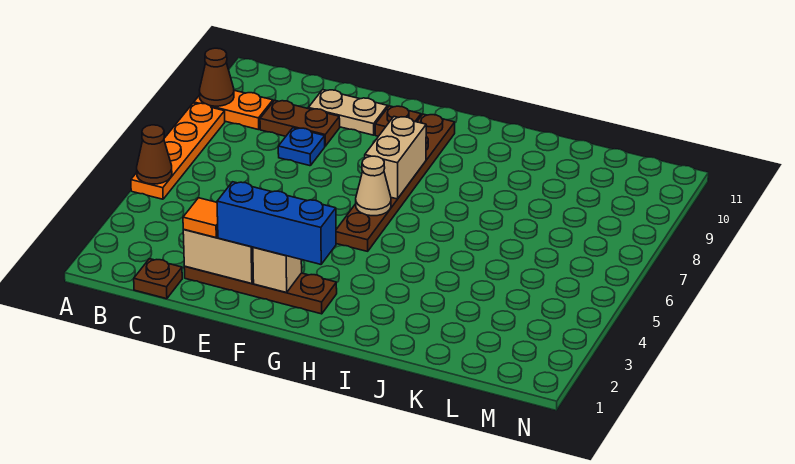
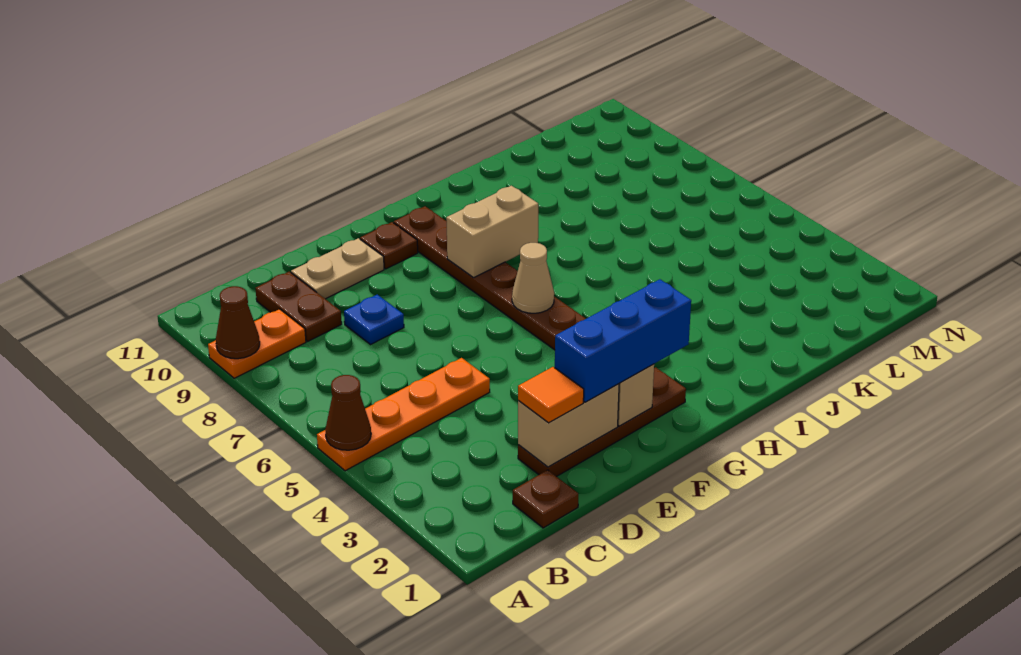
orange plate A5:A8 level 1 -> orange plate A5:D5 level 1
brown plate C9:D9 level 1 -> brown plate C9:C10 level 1
tan brick G7:G8 level 2 -> tan brick G8:H8 level 2

